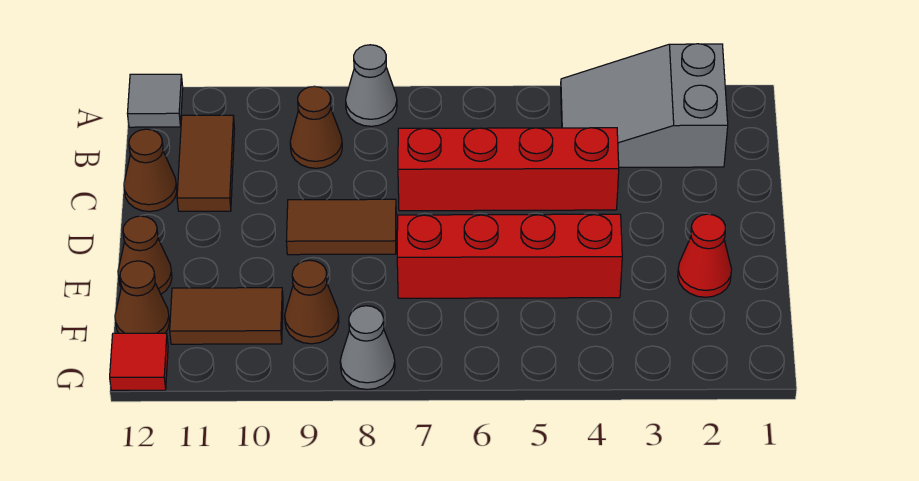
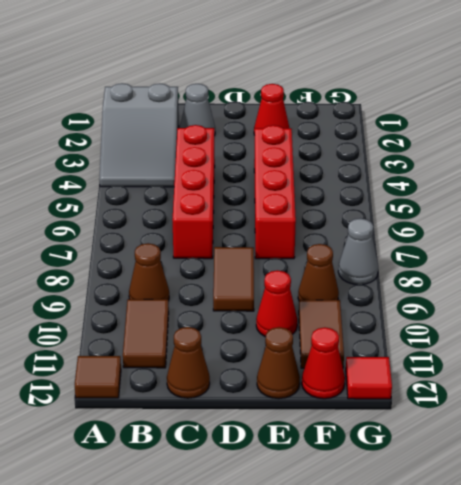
grey cone A8 level 1 -> grey cone C2 level 1
grey tile A12 level 1 -> brown tile A12 level 1
brown tile B11:C11 level 1 -> brown tile B10:B11 level 1
none -> red cone E10 level 1
brown cone F12 level 1 -> red cone F12 level 1

